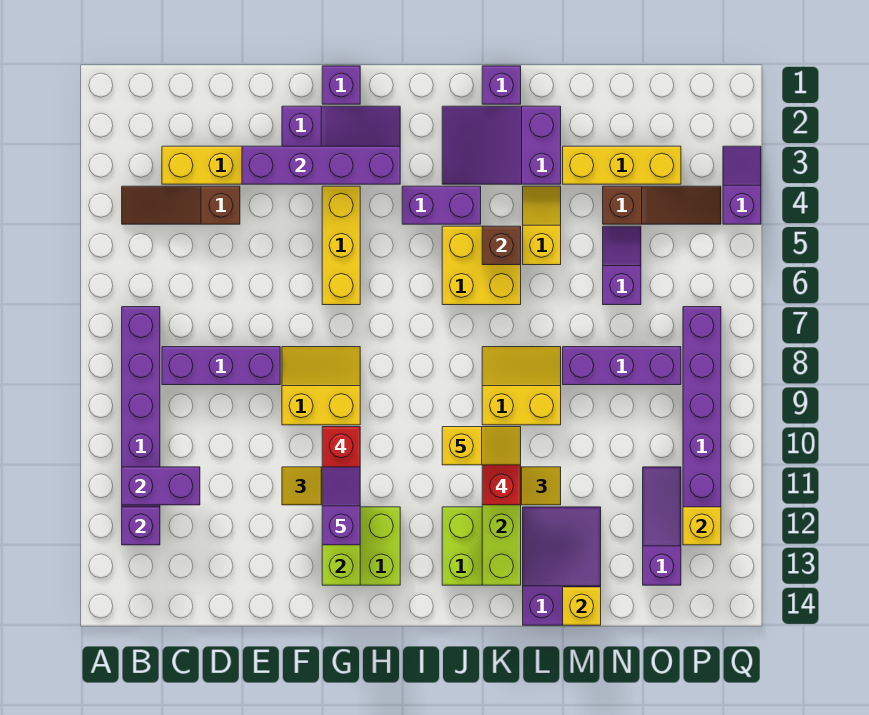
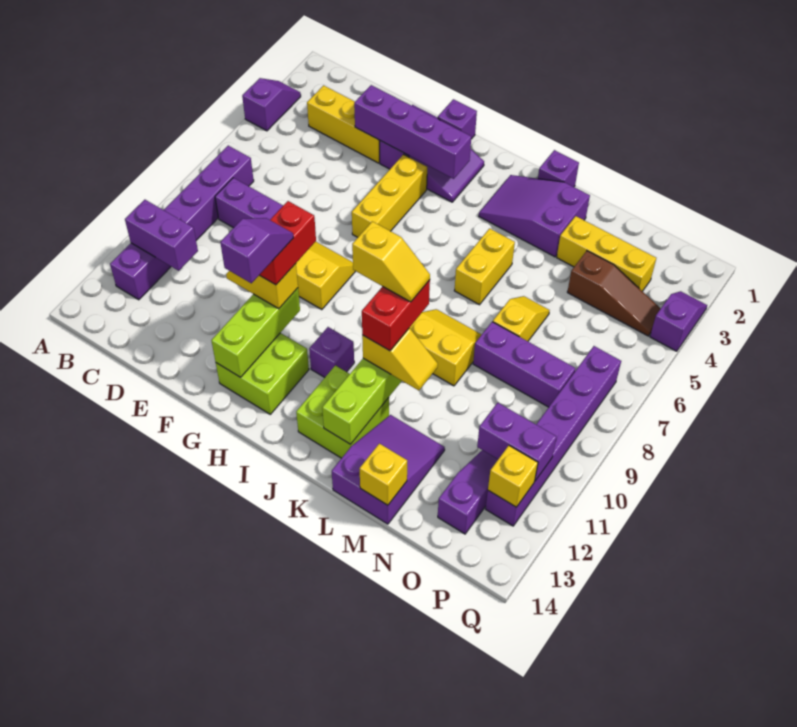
brown slope B4:D4 level 1 top D -> none
purple brick B12 level 2 -> purple brick I11 level 1
purple brick I4:J4 level 1 -> purple brick O11:P11 level 2
yellow brick J5:K6 level 1 -> yellow brick K5:K6 level 1
brown brick K5 level 2 -> none
yellow slope L4:L5 level 1 top 5 -> yellow slope M6:M7 level 1 top 7
purple slope N5:N6 level 1 top 6 -> purple slope A3:A4 level 1 top 4

